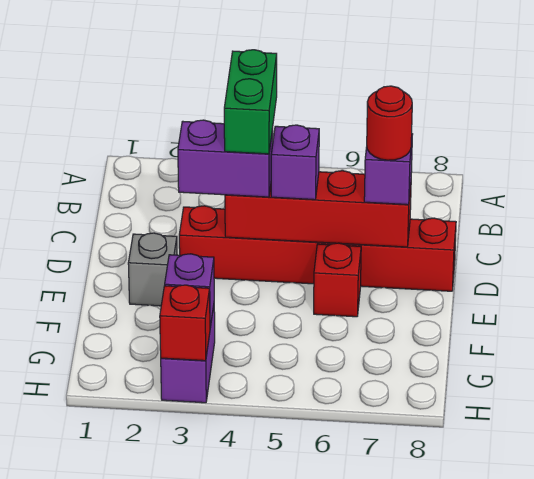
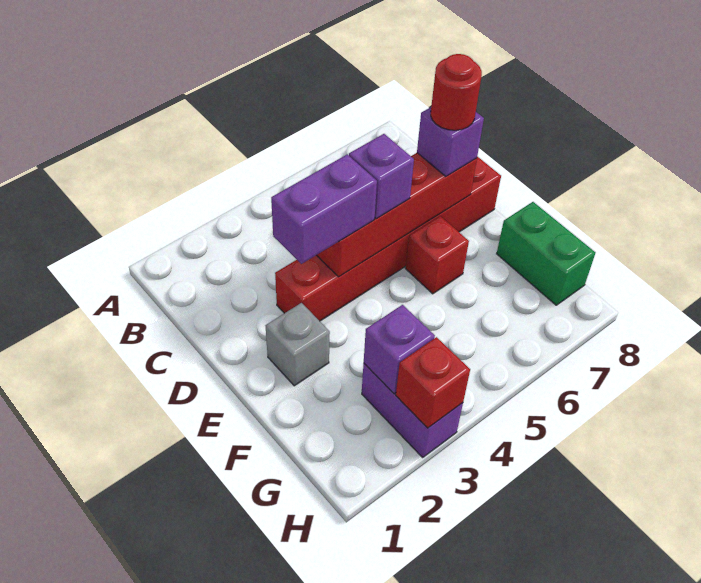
green brick C4:D4 level 4 -> green brick F8:G8 level 1

